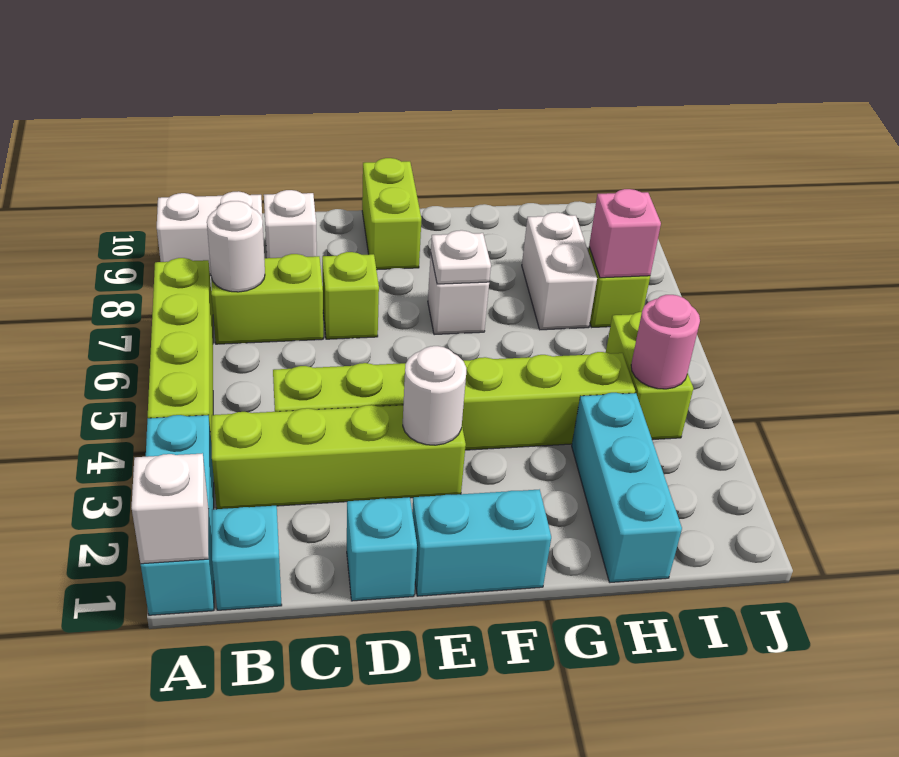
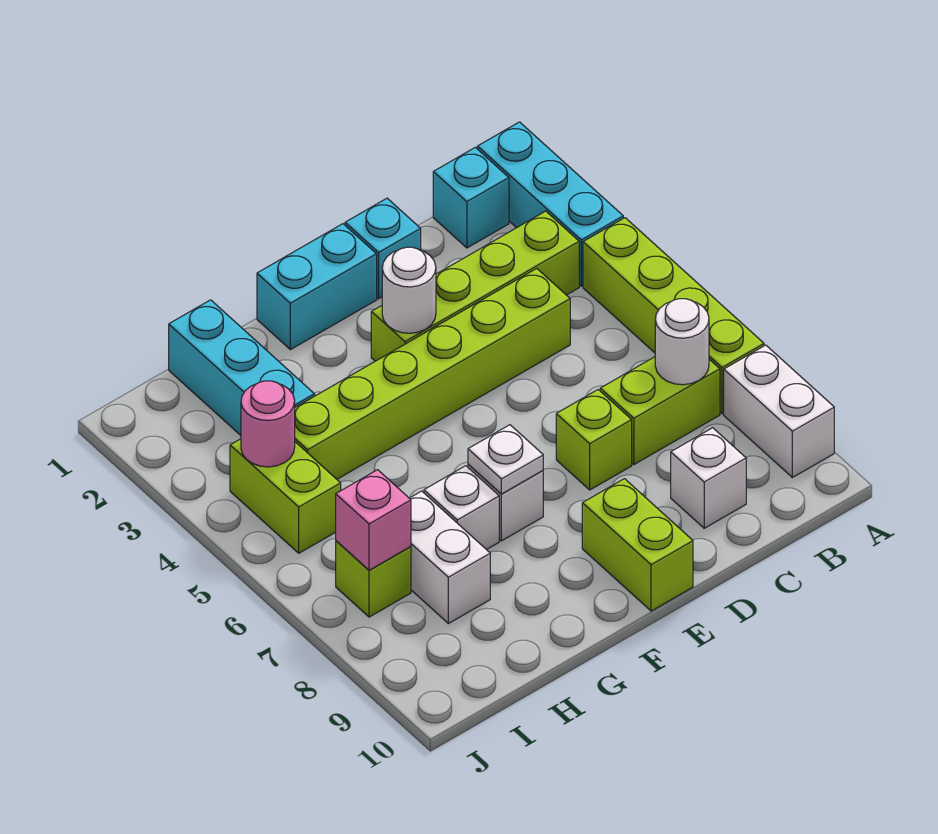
white brick A1 level 2 -> white brick G7 level 1
white brick A9:B9 level 1 -> white brick A8:A9 level 1

